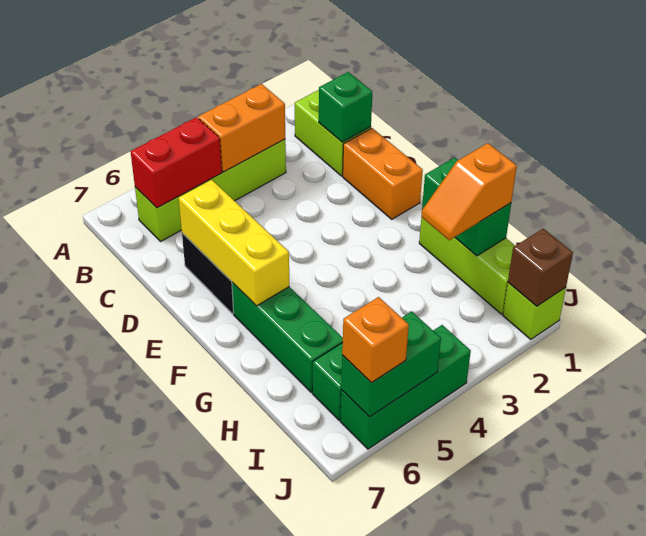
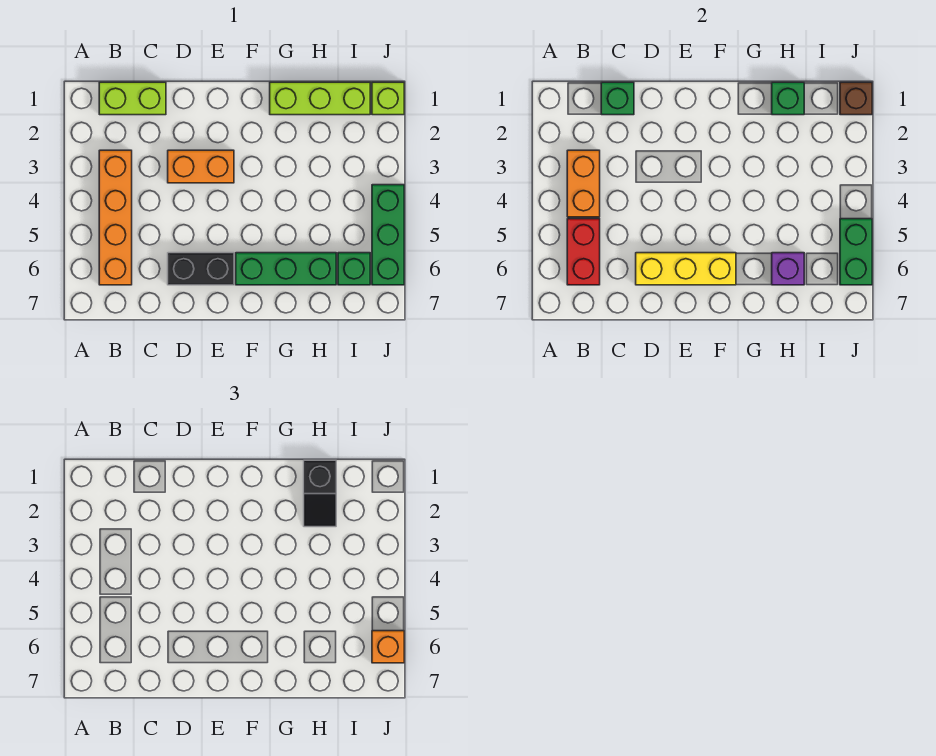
lime brick B3:B6 level 1 -> orange brick B3:B6 level 1
orange brick D1:E1 level 1 -> orange brick D3:E3 level 1
green brick G1:H1 level 2 -> green brick H1 level 2
orange slope H1:H2 level 3 top 1 -> black slope H1:H2 level 3 top 1
none -> purple brick H6 level 2

